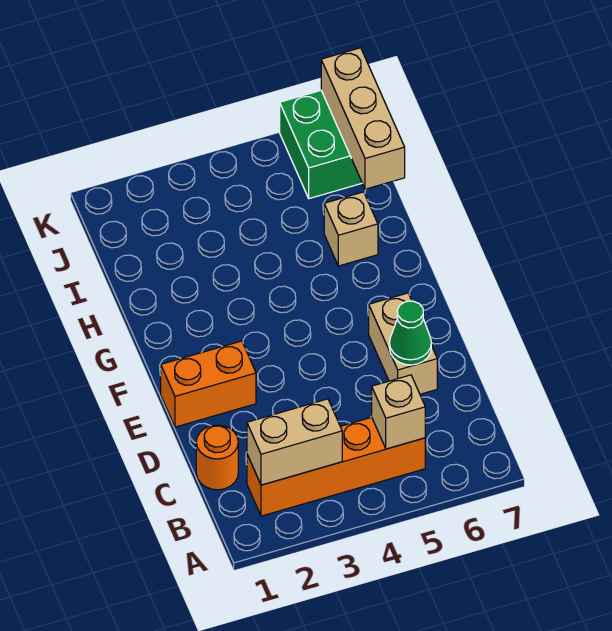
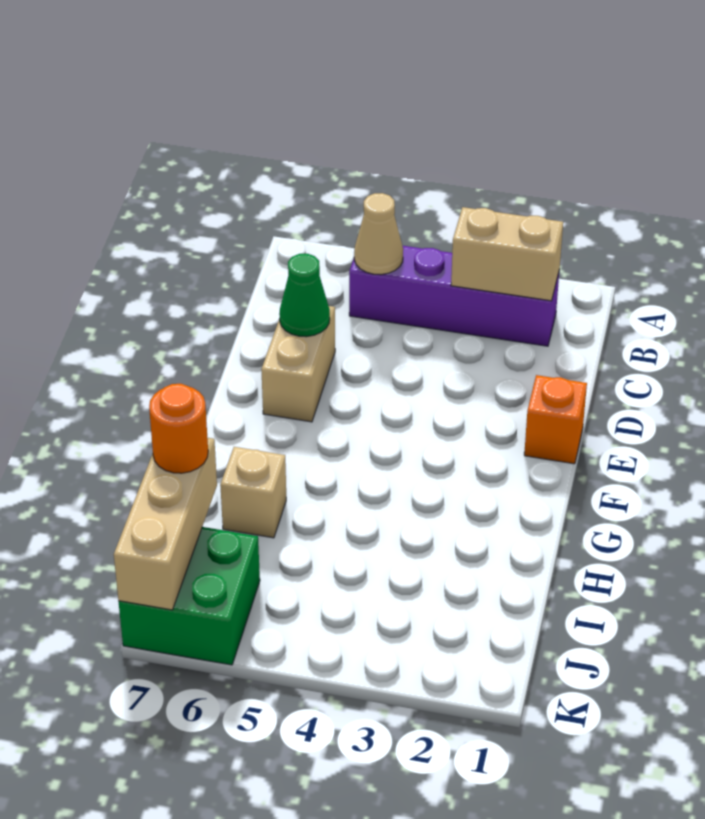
orange brick B2:B5 level 1 -> purple brick B2:B5 level 1
tan brick B5 level 2 -> tan cone B5 level 2
orange round brick C1 level 1 -> orange round brick I7 level 3
orange brick E1:E2 level 1 -> orange brick E1 level 1

